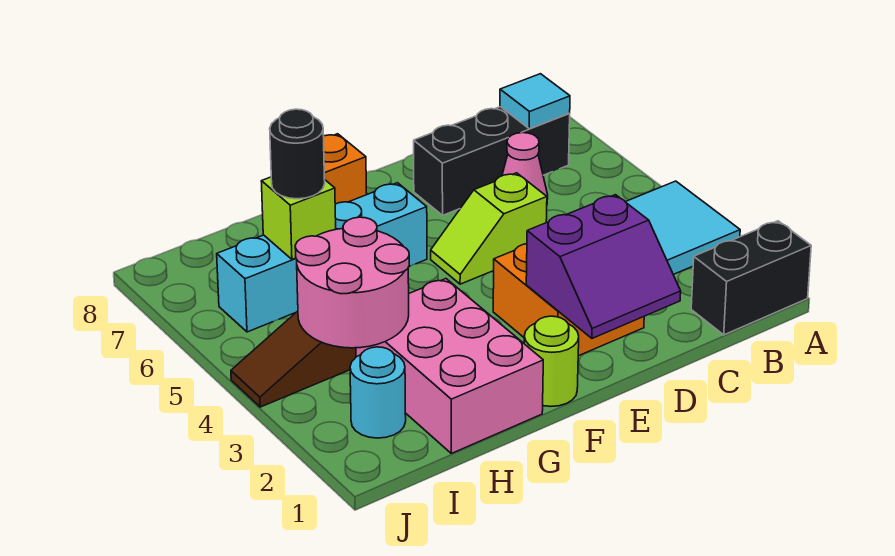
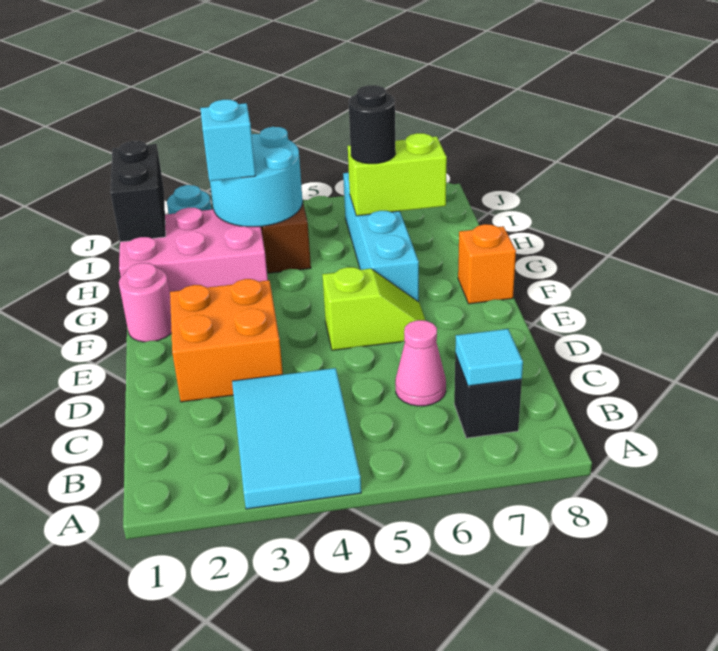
black brick A1:B1 level 1 -> black brick H1:I1 level 2
black brick B7:D7 level 1 -> black brick B7 level 1
purple slope D1:E2 level 2 top 2 -> none
lime slope D5:E5 level 1 top D -> lime slope E5:E6 level 1 top 5
lime round brick F1 level 1 -> pink round brick F1 level 1
pink round brick H3:I4 level 2 -> cyan round brick H3:I4 level 2
none -> cyan brick H3 level 3
lime brick H6 level 2 -> lime brick H6:H7 level 2

